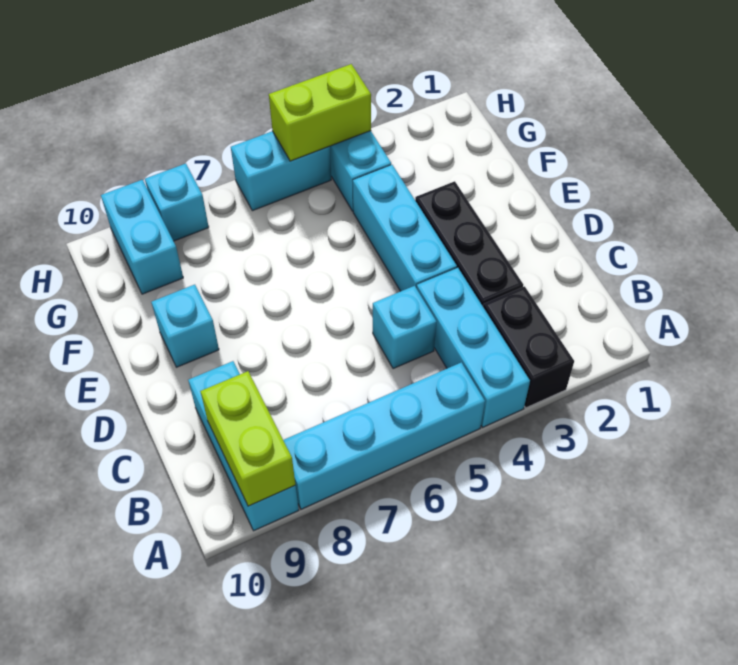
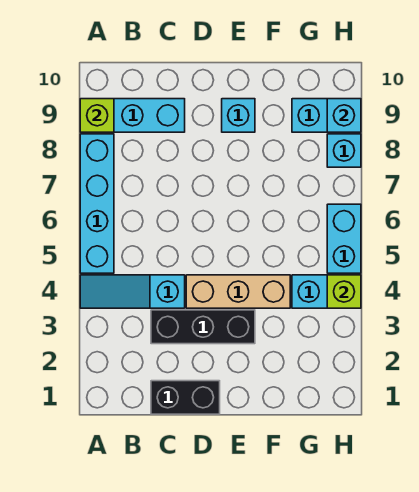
black brick A3:B3 level 1 -> black brick C1:D1 level 1
cyan brick A4:C4 level 1 -> cyan slope A4:C4 level 1 top C
lime brick A9:B9 level 2 -> lime brick A9 level 2
cyan brick C5 level 1 -> cyan brick H9 level 2
cyan brick D4:F4 level 1 -> tan brick D4:F4 level 1
lime brick H4:H5 level 2 -> lime brick H4 level 2

